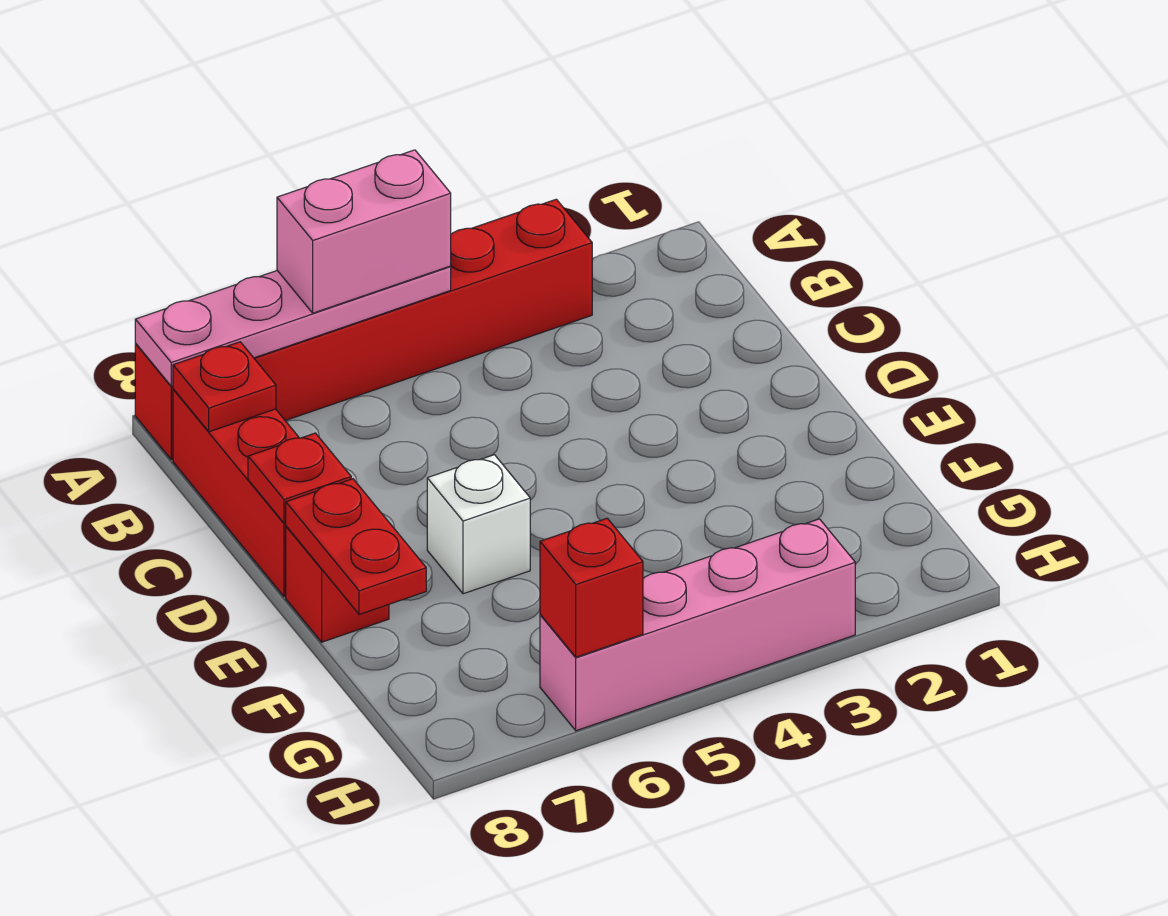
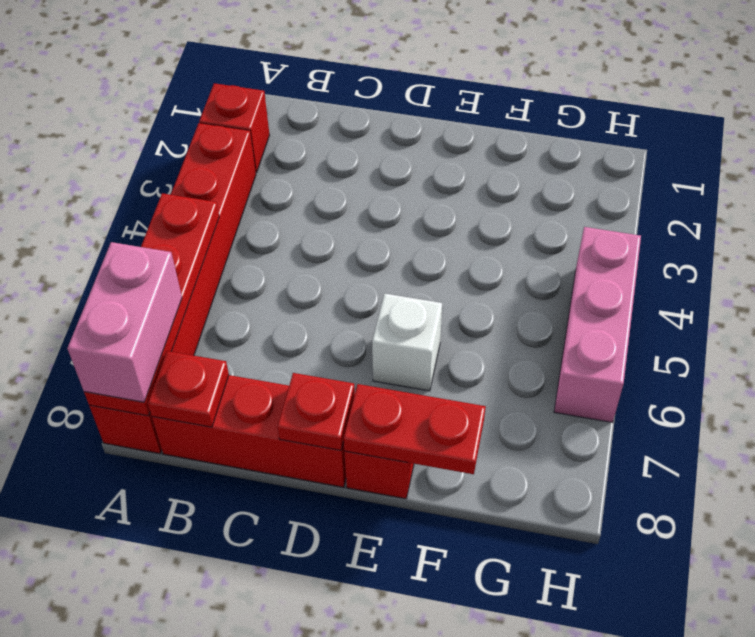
pink plate A5:A8 level 2 -> red plate A5:A8 level 2
pink brick A5:A6 level 3 -> pink brick A7:A8 level 3
pink brick H3:H6 level 1 -> pink brick H4:H6 level 1
red brick H6 level 2 -> red brick A2 level 1

